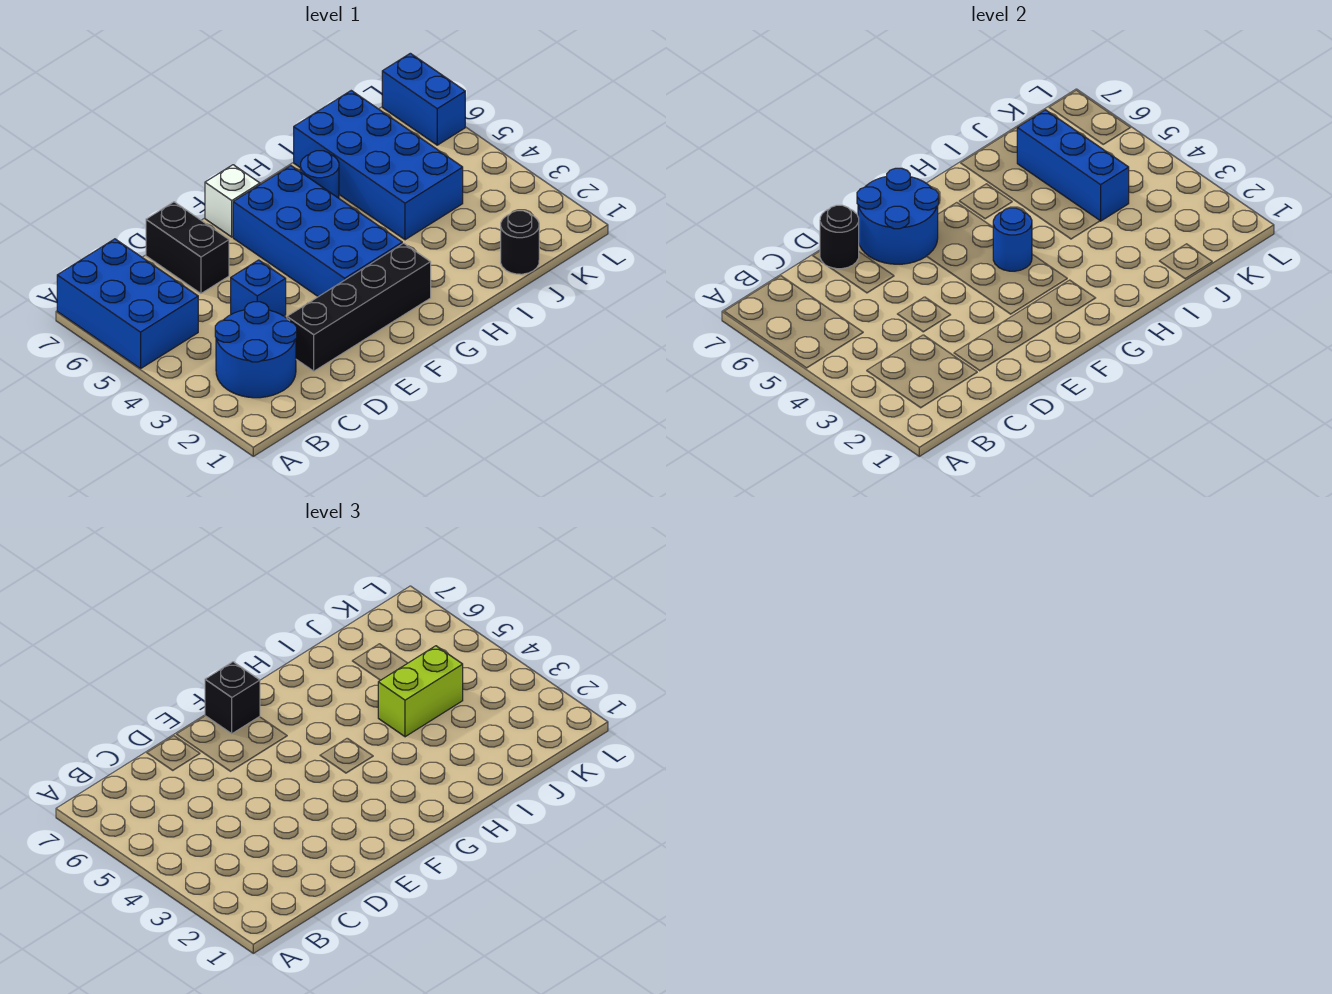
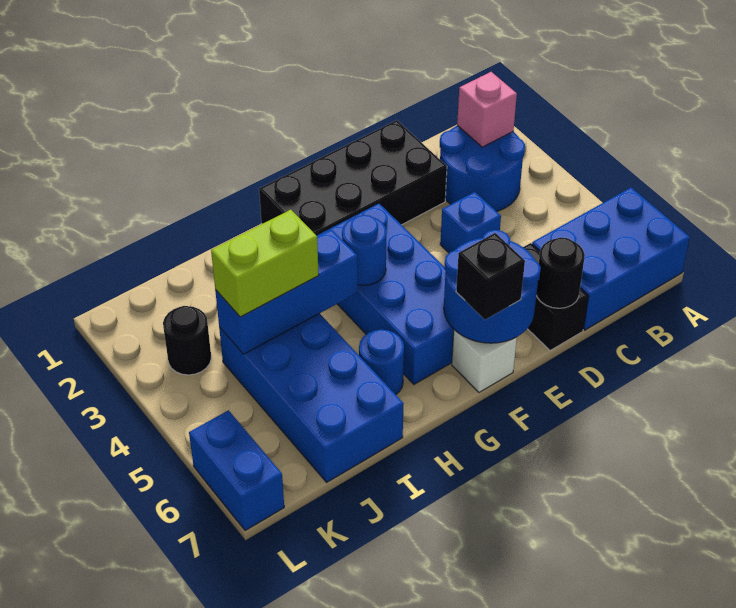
blue brick A5:B7 level 1 -> blue brick A6:C7 level 1
none -> pink brick B2 level 2
black brick D2:G2 level 1 -> black brick D1:G2 level 1
black round brick J1 level 1 -> black round brick K3 level 1
blue brick J4:J6 level 2 -> blue brick H4:J4 level 2

